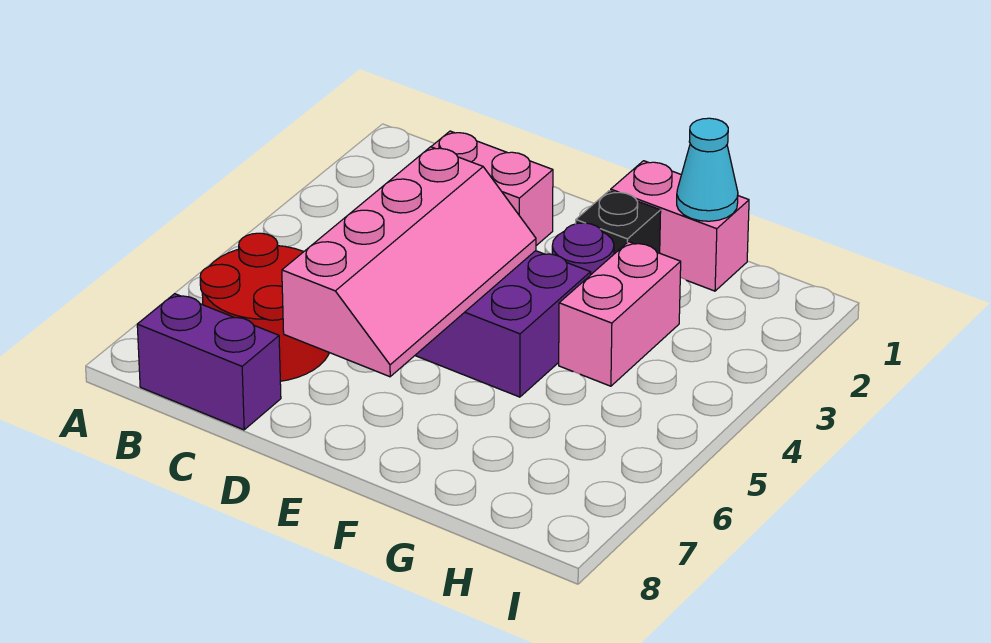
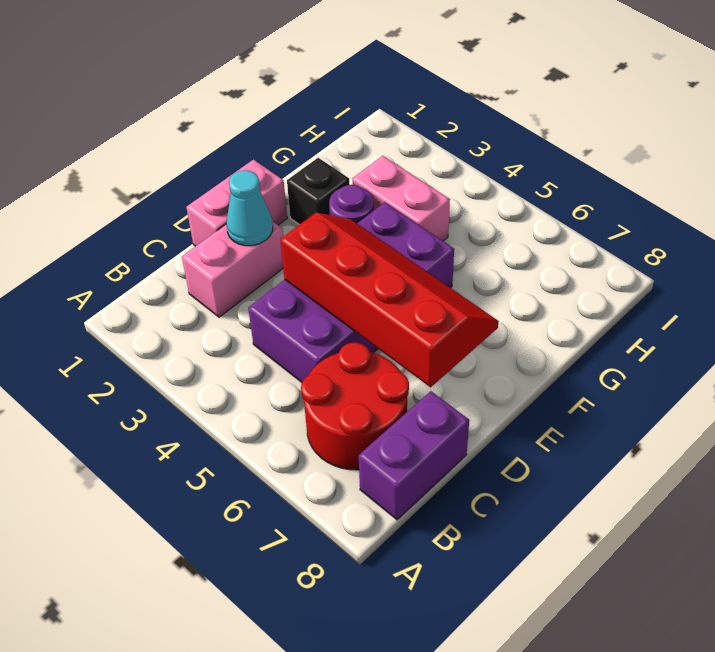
pink slope D4:E7 level 2 top D -> red slope D4:E7 level 2 top D
pink brick F1:G1 level 1 -> pink brick D1:E1 level 1
cyan cone G1 level 2 -> cyan cone D2 level 2

